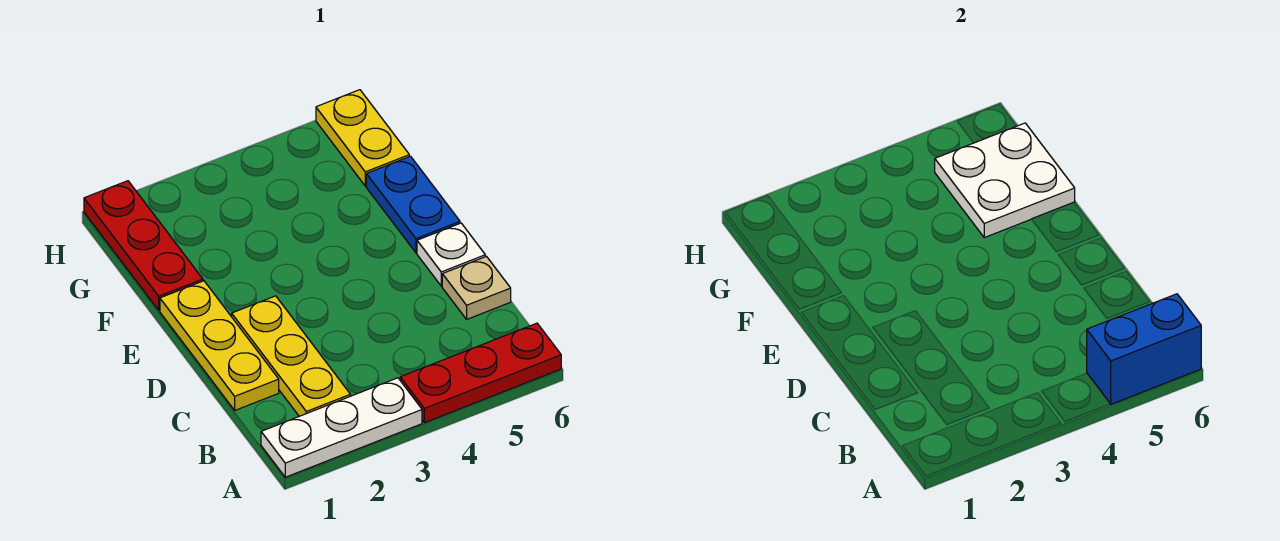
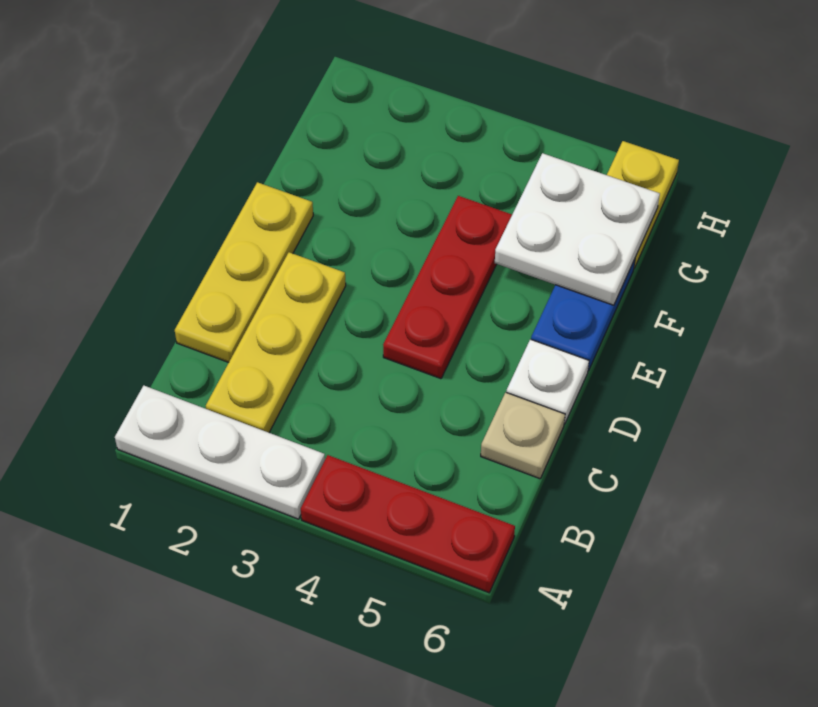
blue brick A5:A6 level 2 -> none
red plate F1:H1 level 1 -> red plate D4:F4 level 1

